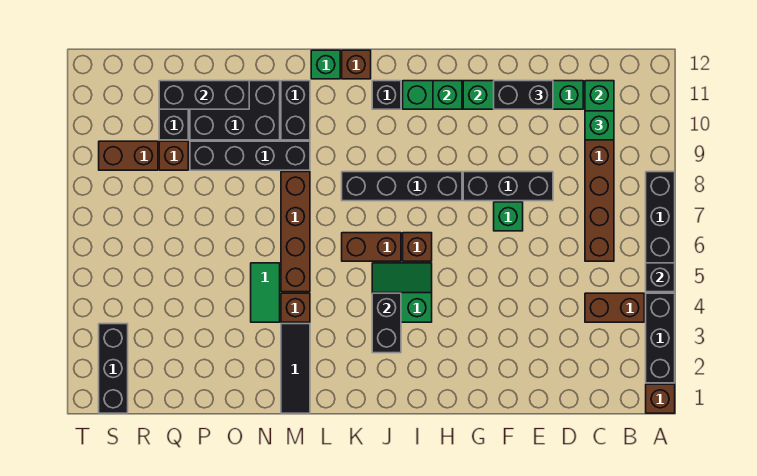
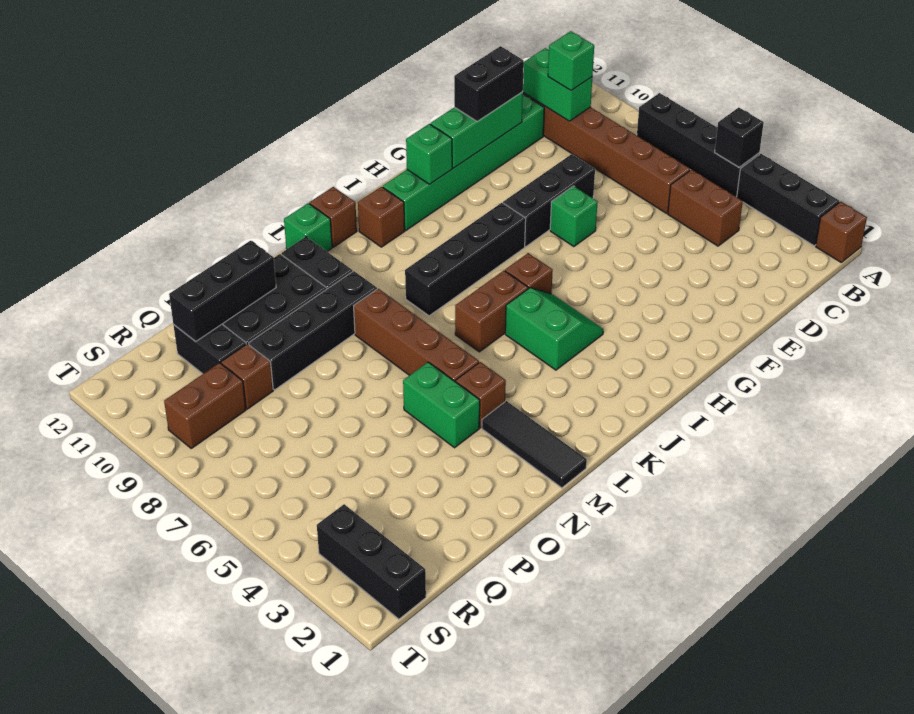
brown brick B4:C4 level 1 -> brown brick C4:C5 level 1
green slope I4:J5 level 1 top 4 -> green slope I4:J5 level 1 top J
black brick J3:J4 level 2 -> none
black brick J11 level 1 -> brown brick J11 level 1
green tile N4:N5 level 1 -> green brick N4:N5 level 1

